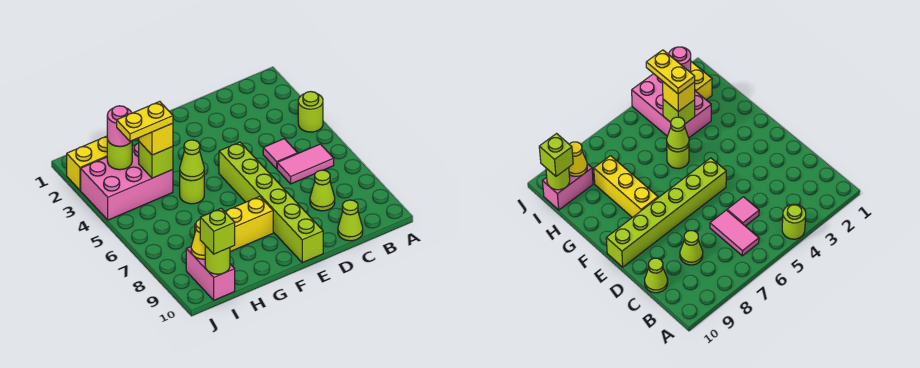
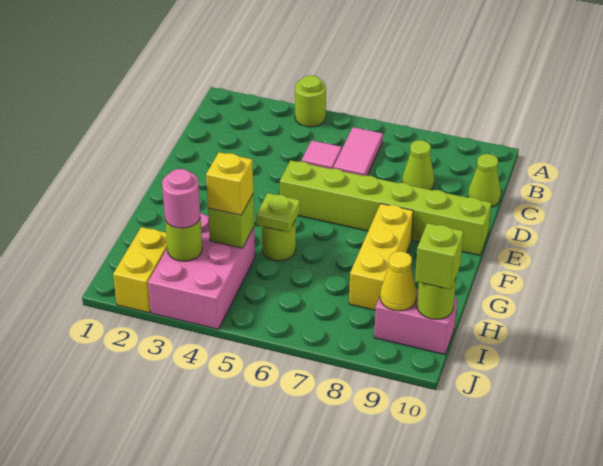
lime cone G5 level 2 -> lime plate G5 level 2
yellow plate H4:I4 level 4 -> none

